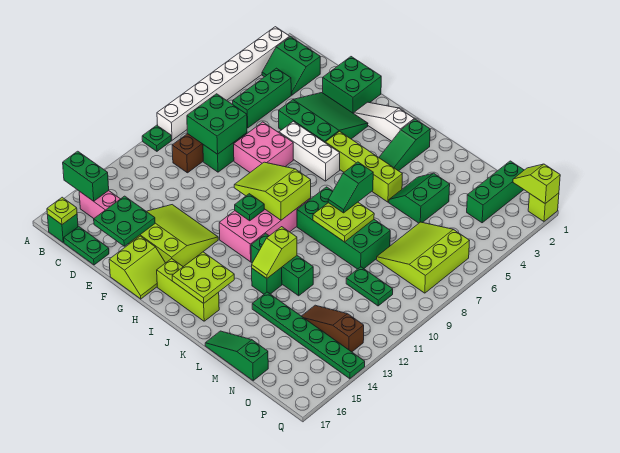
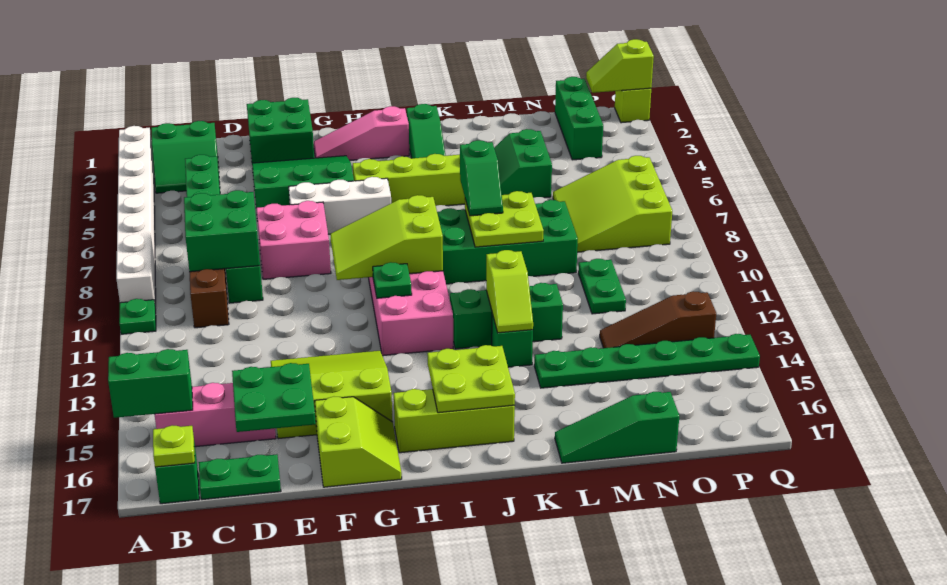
white slope G2:I2 level 1 top I -> pink slope G2:I2 level 1 top I
green plate N10:O10 level 1 -> green plate N10:N11 level 1

